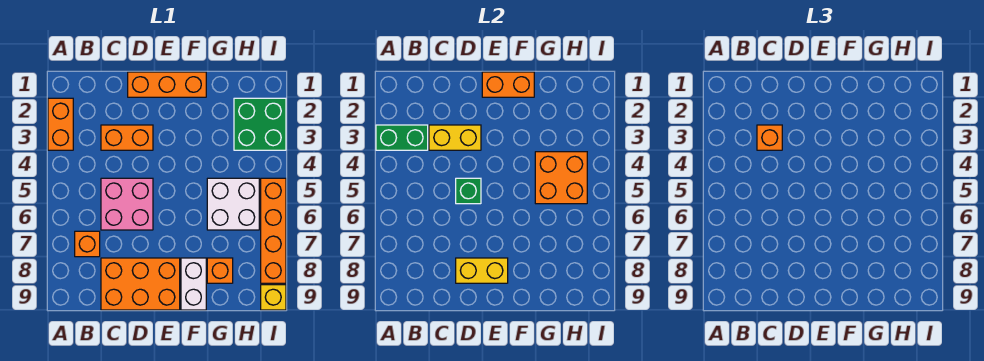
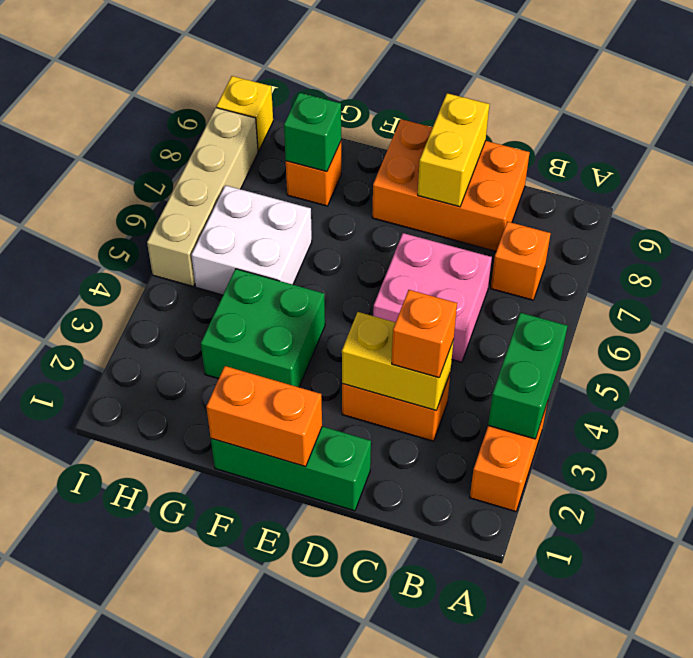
green brick A3:B3 level 2 -> green brick A3:A4 level 2
orange brick D1:F1 level 1 -> green brick D1:F1 level 1
green brick D5 level 2 -> green brick G8 level 2
yellow brick D8:E8 level 2 -> yellow brick D8:D9 level 2
white brick F8:F9 level 1 -> none
orange brick G4:H5 level 2 -> none
green brick H2:I3 level 1 -> green brick F3:G4 level 1
orange brick I5:I8 level 1 -> tan brick I5:I8 level 1

